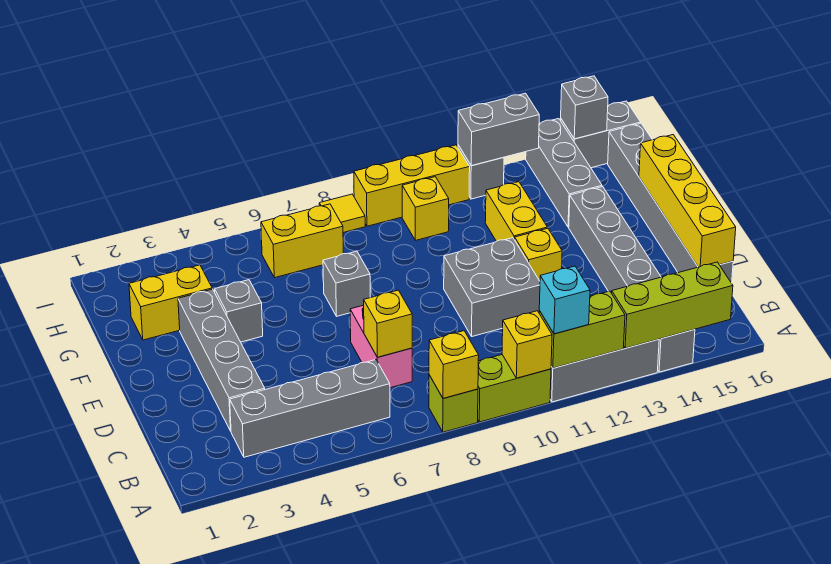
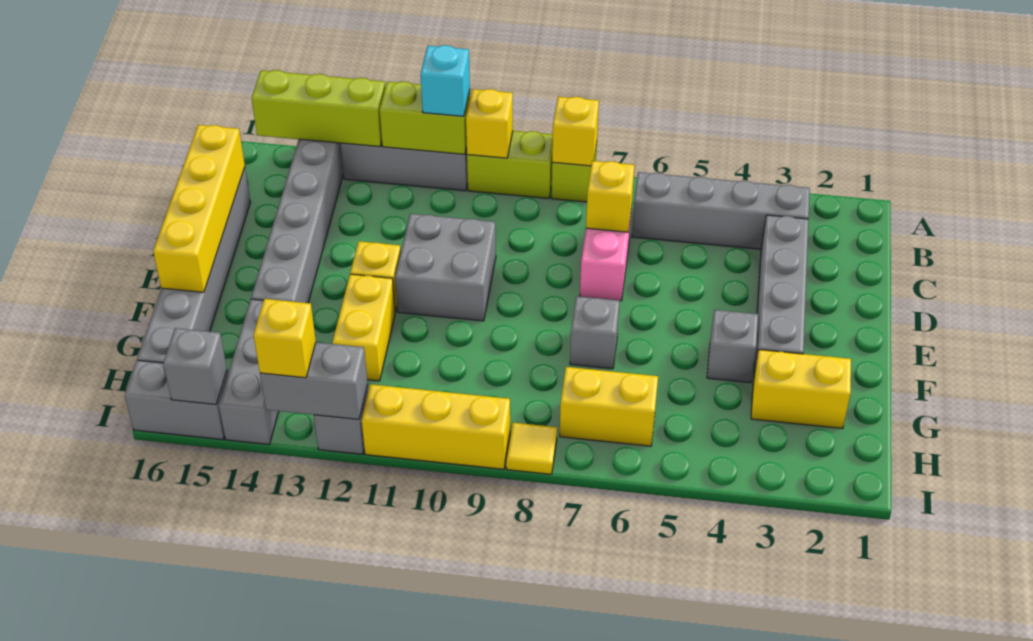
yellow brick H10 level 1 -> yellow brick I13 level 3

